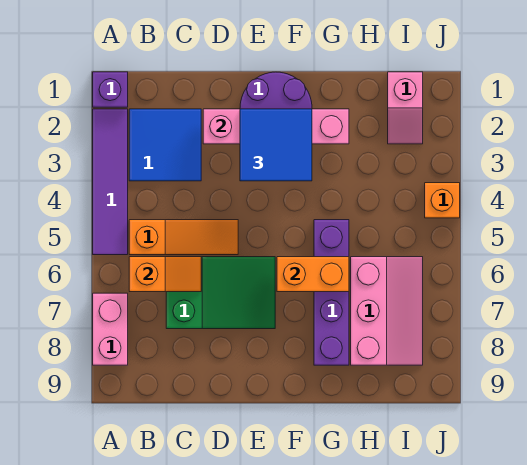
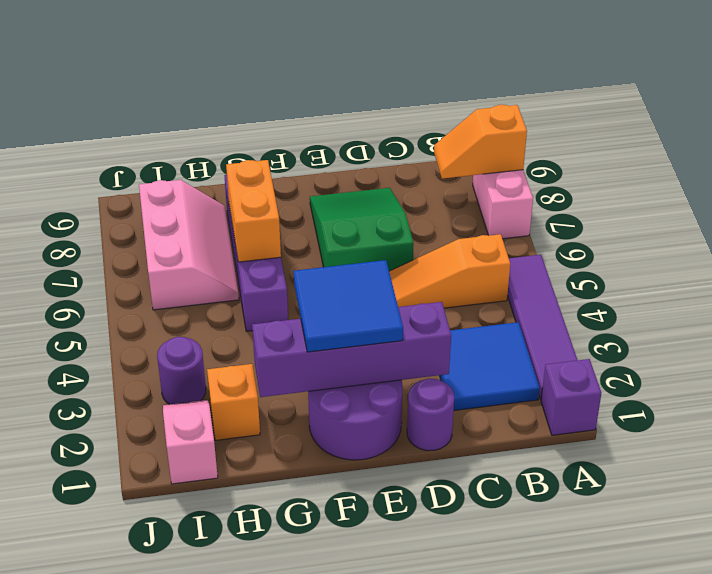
orange slope B6:C6 level 2 top B -> orange slope A8:B8 level 2 top A
green slope C6:E7 level 1 top C -> green slope D6:E8 level 1 top 6
none -> purple round brick D1 level 1
pink brick D2:G2 level 2 -> purple brick D2:G2 level 2
orange brick F6:G6 level 2 -> orange brick G6:G7 level 2
pink slope H6:I8 level 1 top H -> pink slope H6:I8 level 1 top I
none -> purple round brick I3 level 1
orange brick J4 level 1 -> orange brick H2 level 1

